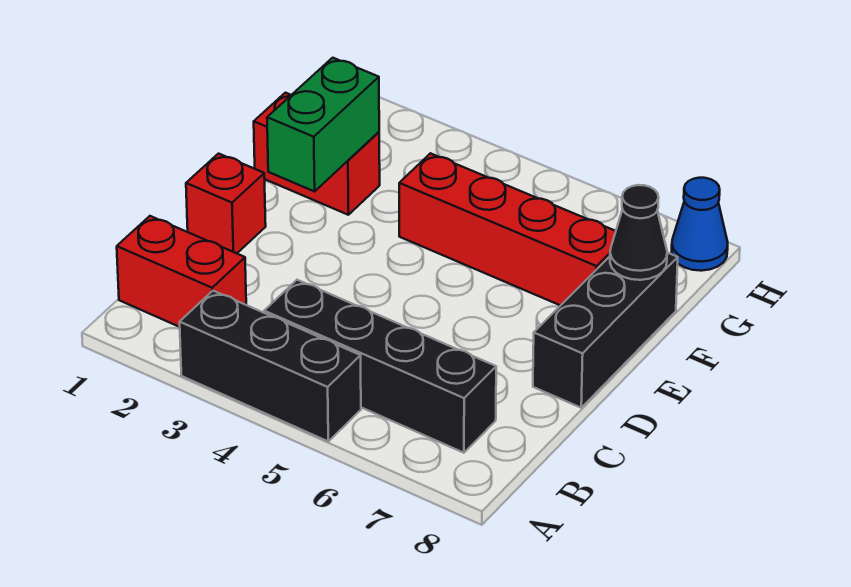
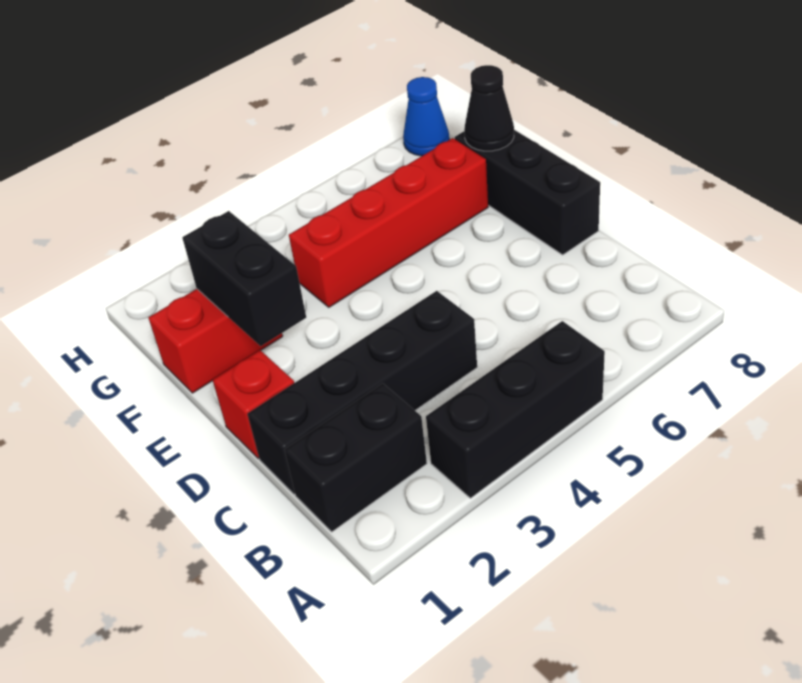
red brick B1:B2 level 1 -> black brick B1:B2 level 1
black brick B4:B7 level 1 -> black brick C1:C4 level 1
green brick E2:F2 level 2 -> black brick E2:F2 level 2

